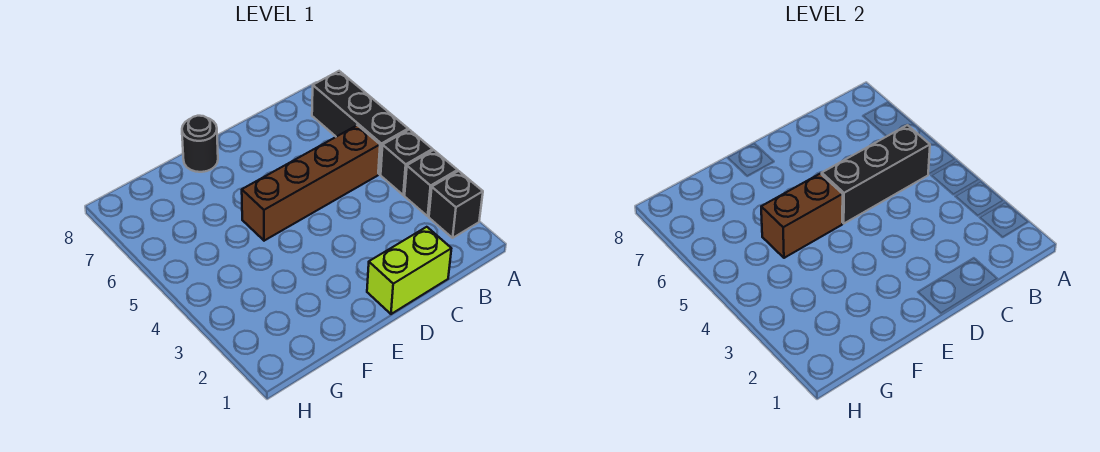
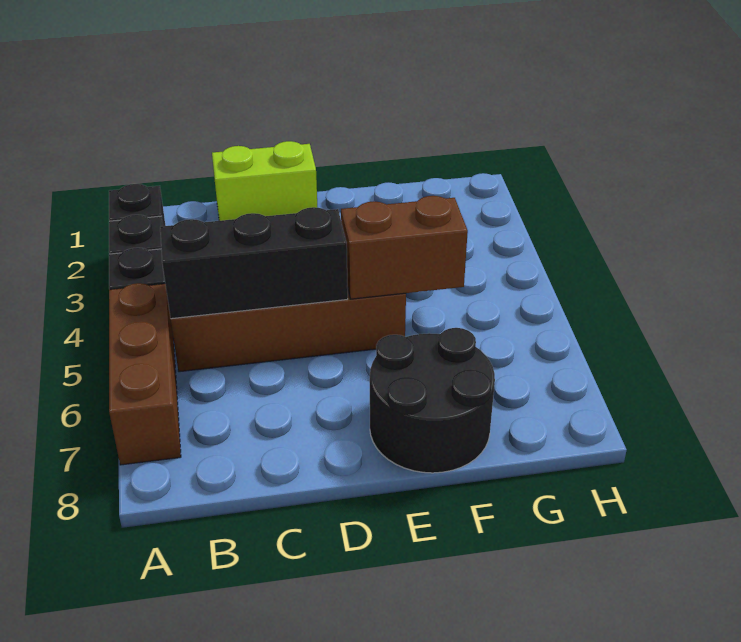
black brick A5:A7 level 1 -> brown brick A5:A7 level 1
black round brick E8 level 1 -> black round brick E7:F8 level 1

